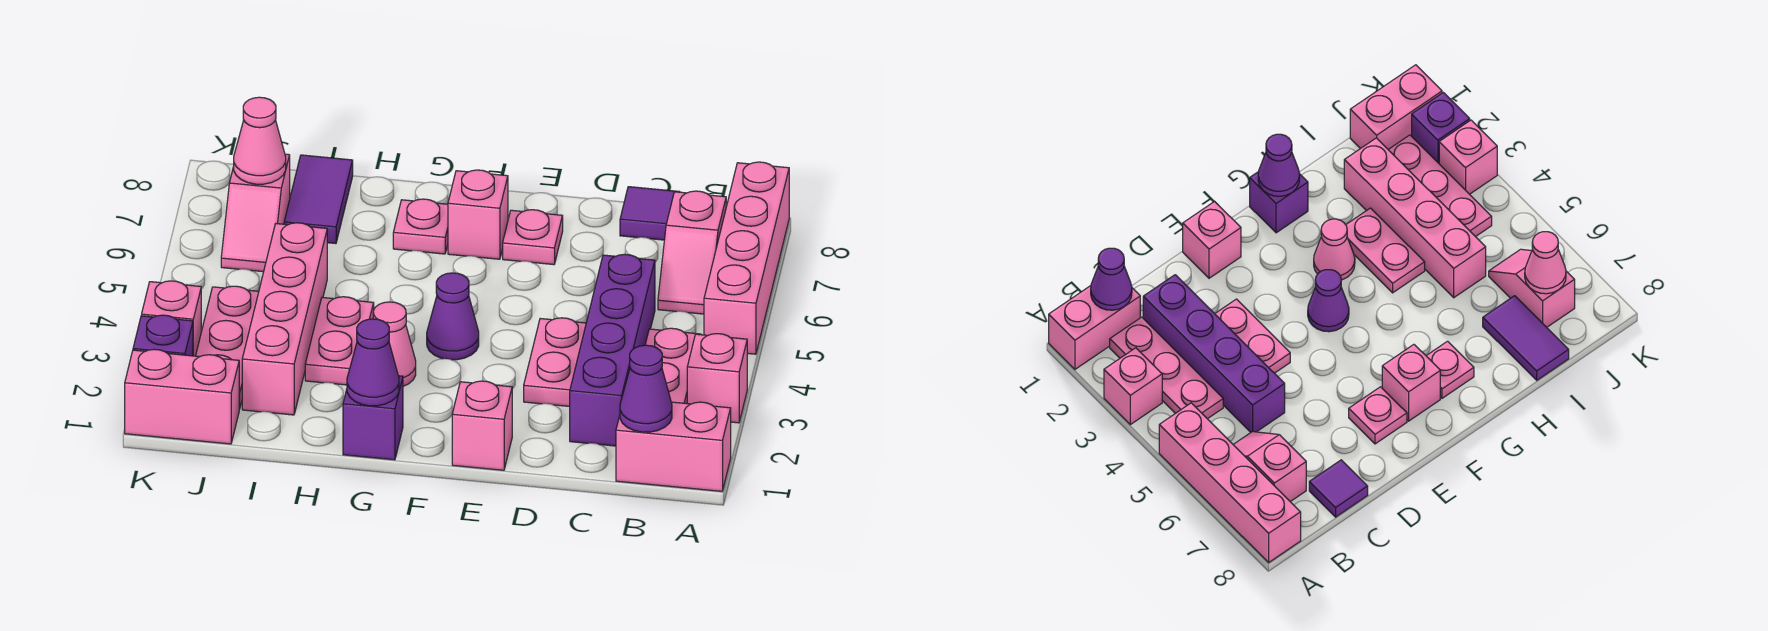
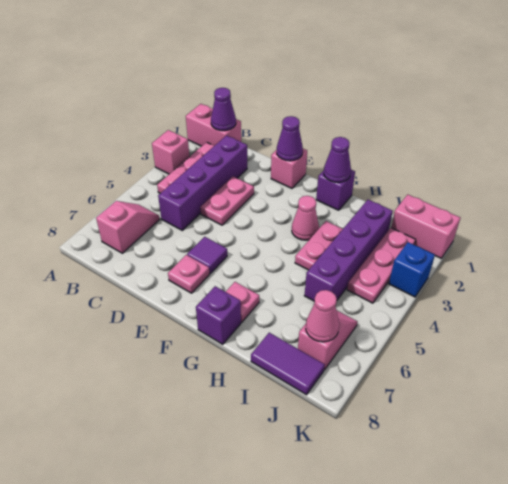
pink brick A5:A8 level 1 -> none
purple tile C8 level 1 -> purple tile E6 level 1
purple cone F4 level 1 -> purple cone E1 level 2
pink brick F7 level 1 -> none
pink brick I2:I5 level 1 -> purple brick I2:I5 level 1
purple tile I7:I8 level 1 -> purple tile I8:J8 level 1
purple brick K2 level 1 -> purple brick G8 level 1
pink brick K3 level 1 -> blue brick K3 level 1

